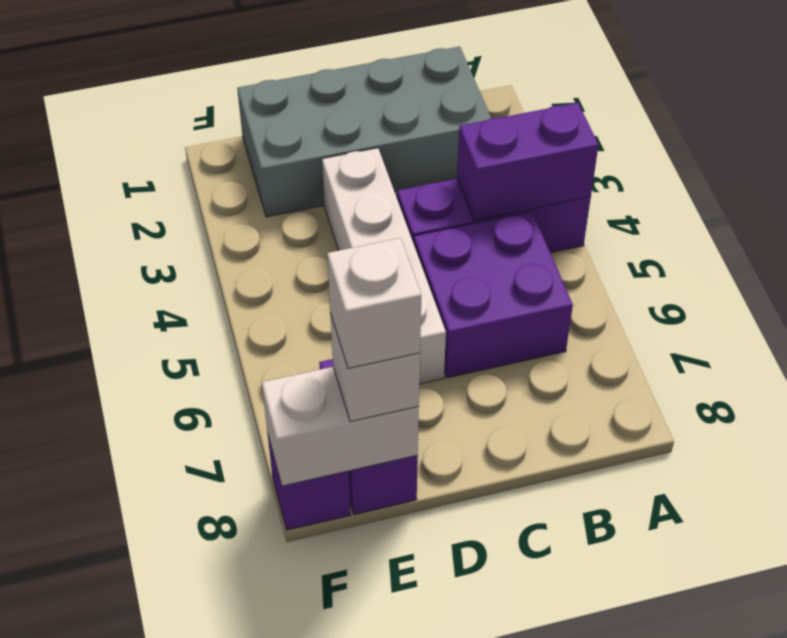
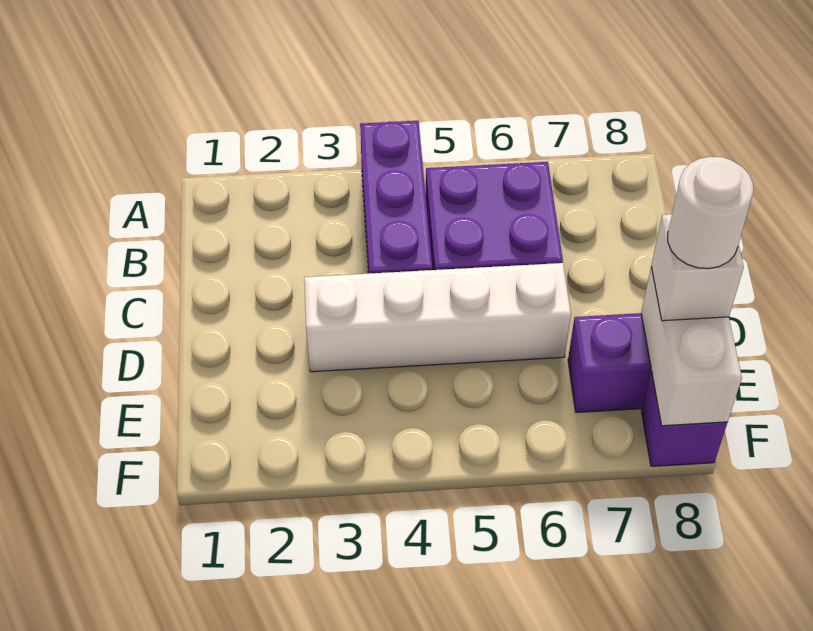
purple brick A4:B4 level 2 -> none
grey brick B1:E2 level 1 -> none
white brick E8 level 4 -> white round brick E8 level 4

